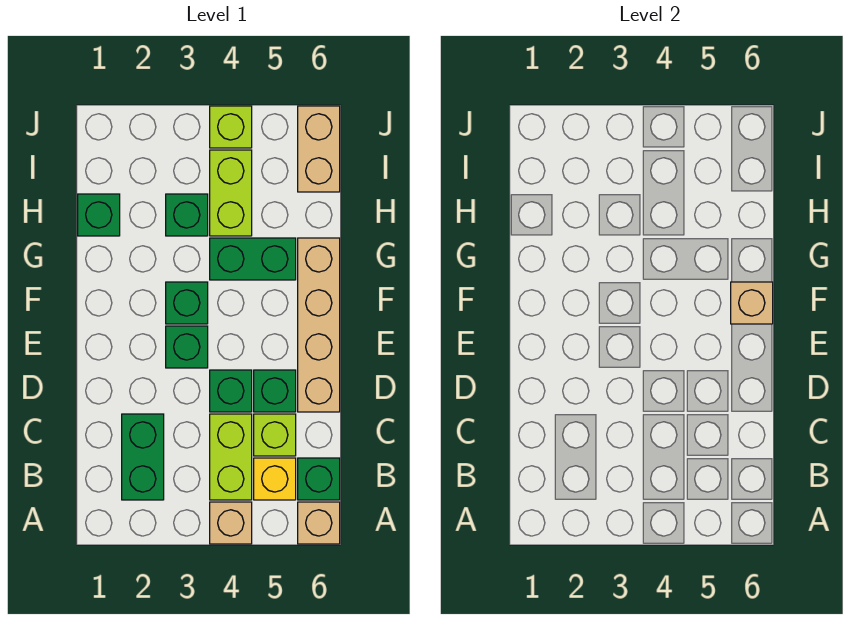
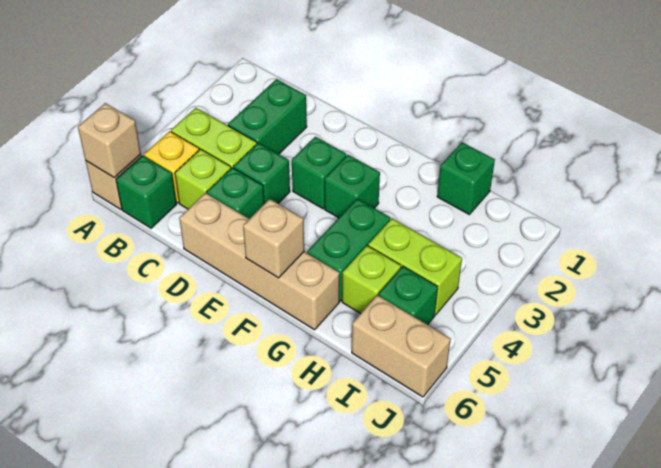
tan brick A4 level 1 -> tan brick A6 level 2
green brick B2:C2 level 1 -> green brick C2:C3 level 1
green brick H3 level 1 -> green brick I5 level 1
lime brick J4 level 1 -> lime brick H5 level 1

